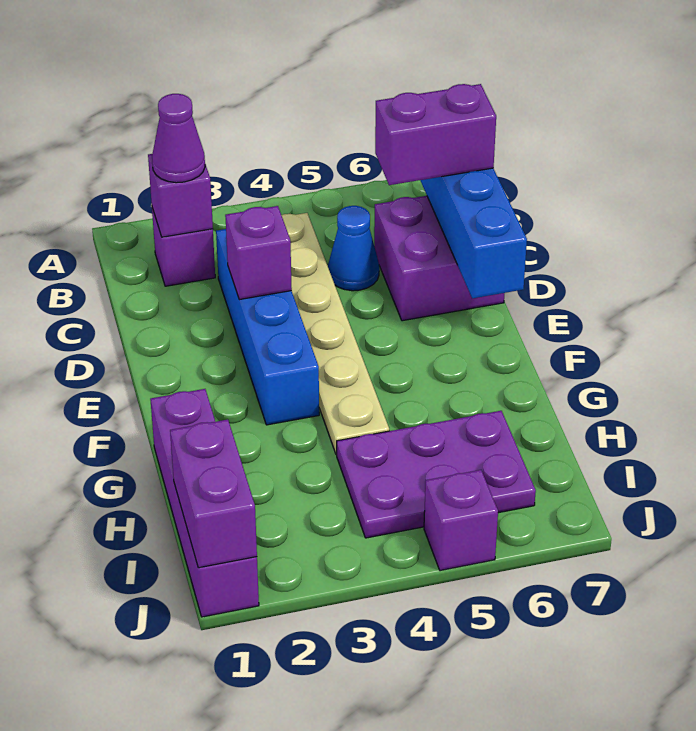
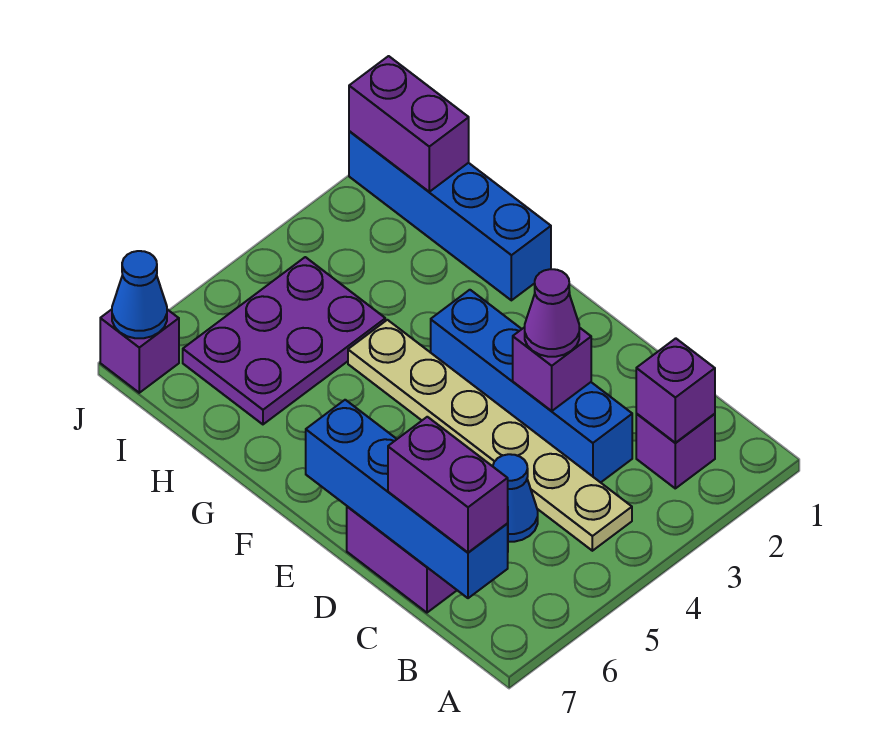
purple cone B2 level 3 -> purple cone D3 level 3
purple brick C6:C7 level 3 -> purple brick B7:C7 level 3
purple brick G1:J1 level 1 -> blue brick G1:J1 level 1
purple brick J5 level 1 -> purple brick J7 level 1
none -> blue cone J7 level 2

